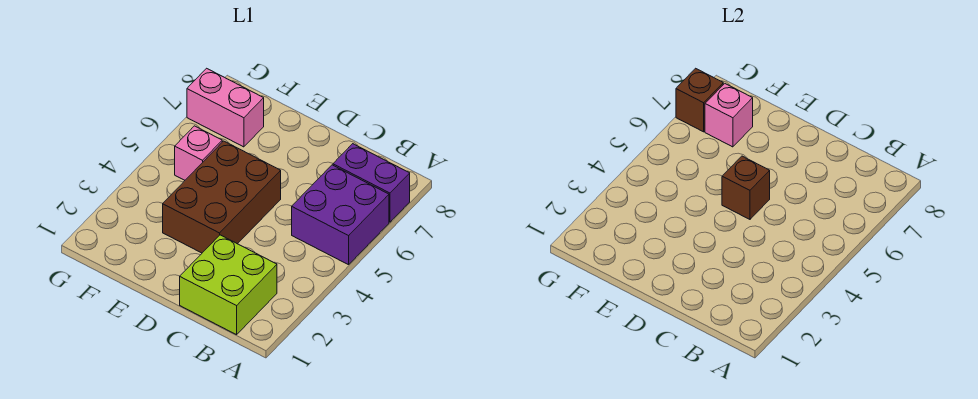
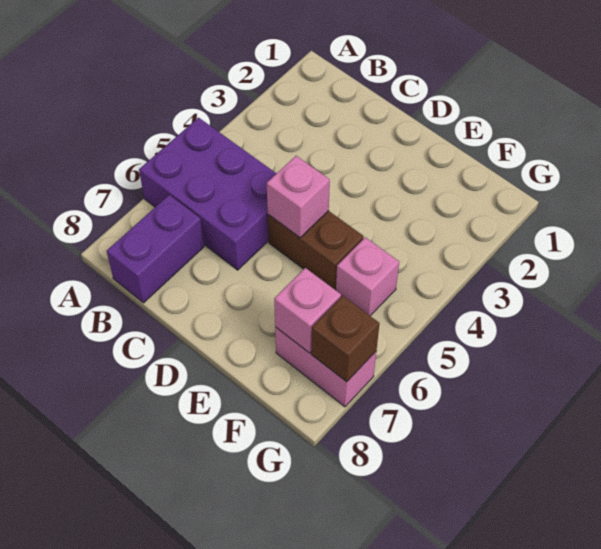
purple brick A5:B6 level 1 -> purple brick A5:C6 level 1
purple brick A7:B7 level 1 -> purple brick B7:B8 level 1
lime brick B1:C2 level 1 -> none
brown brick D3:E5 level 1 -> brown brick D5:E5 level 1
brown brick D5 level 2 -> pink brick D5 level 2

